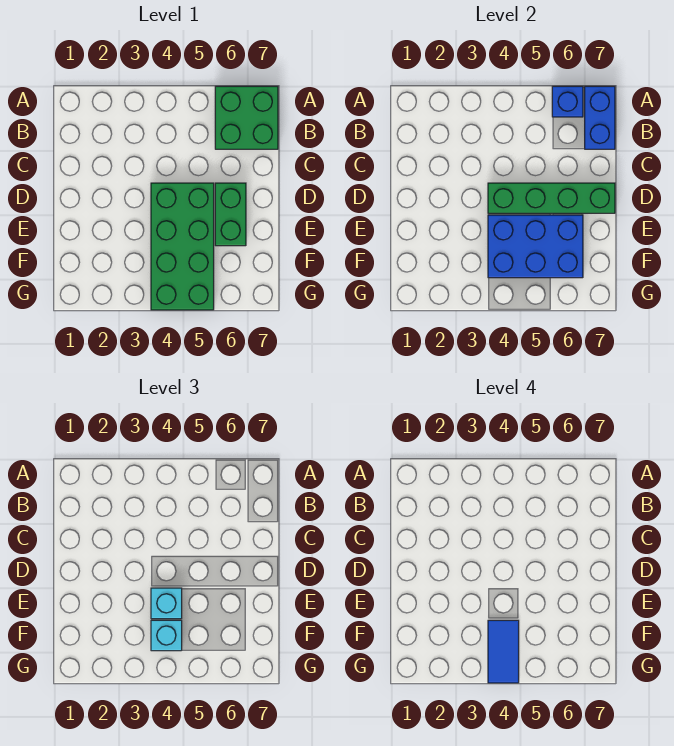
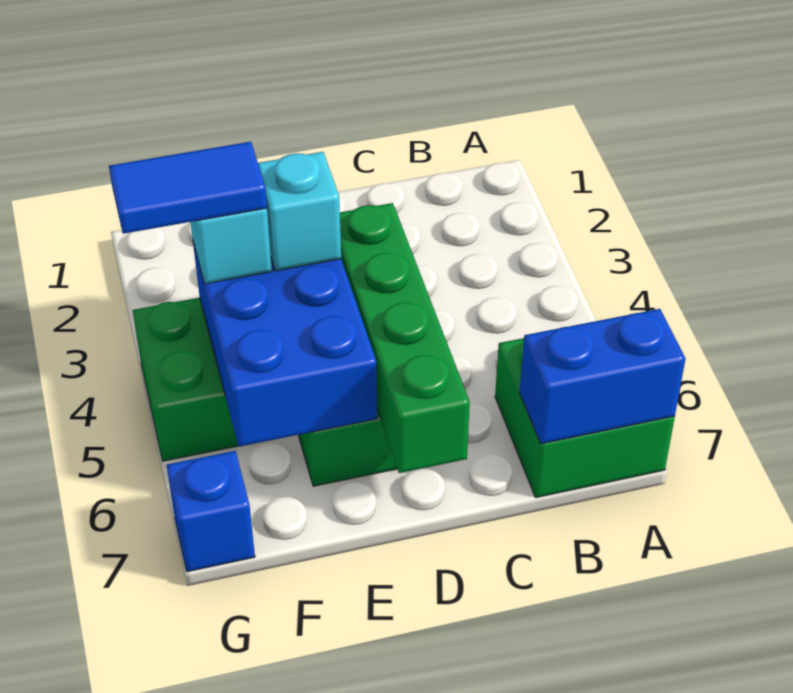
blue brick A6 level 2 -> blue brick G7 level 1

